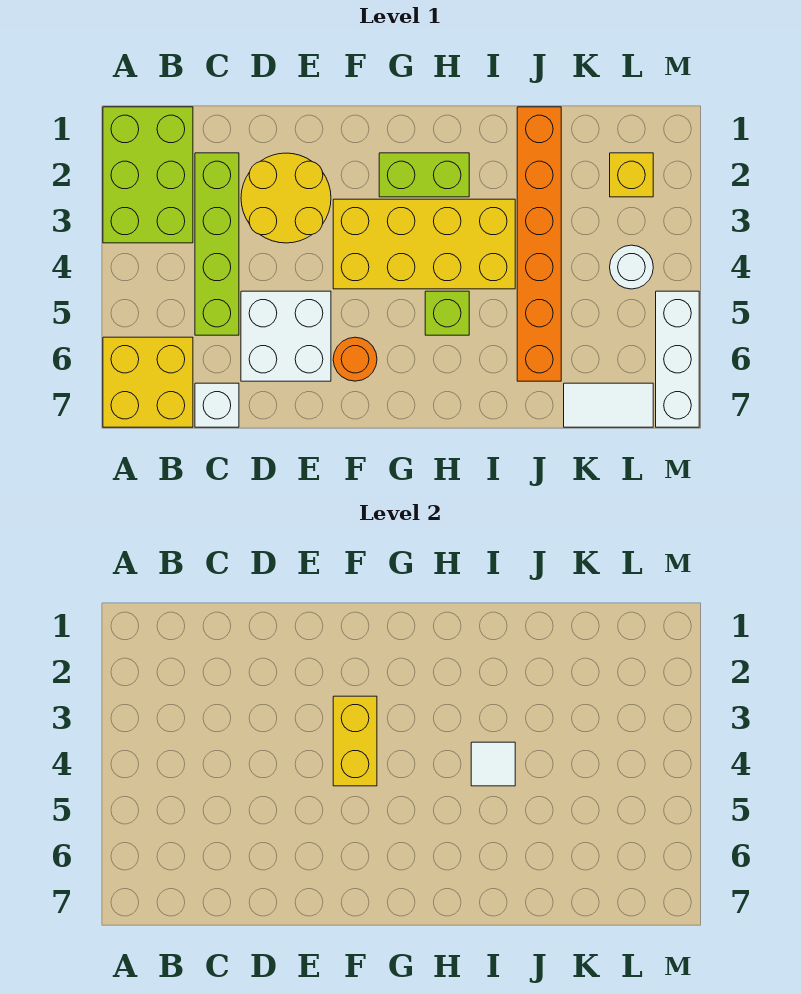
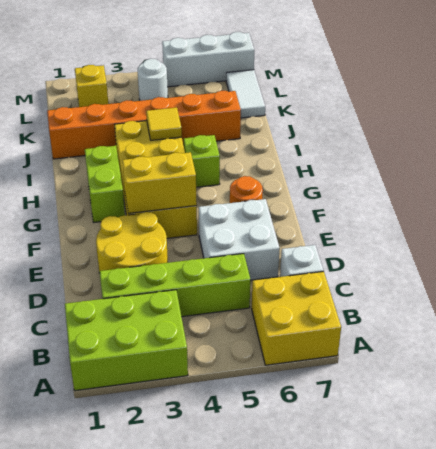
white tile I4 level 2 -> yellow tile I4 level 2

